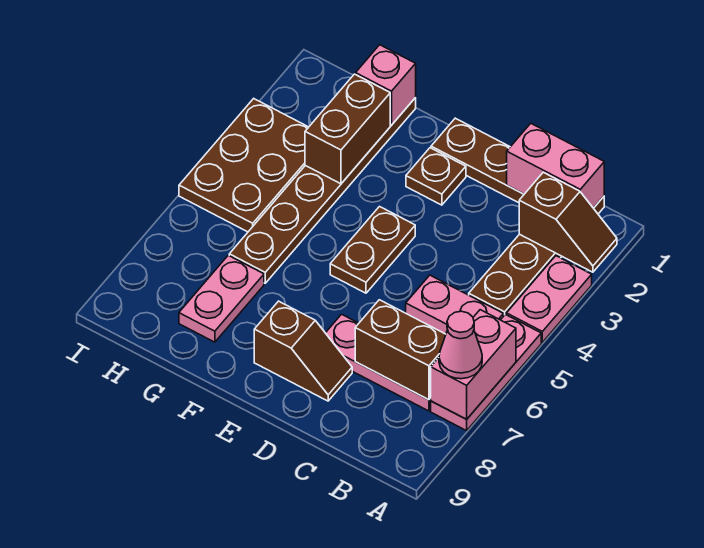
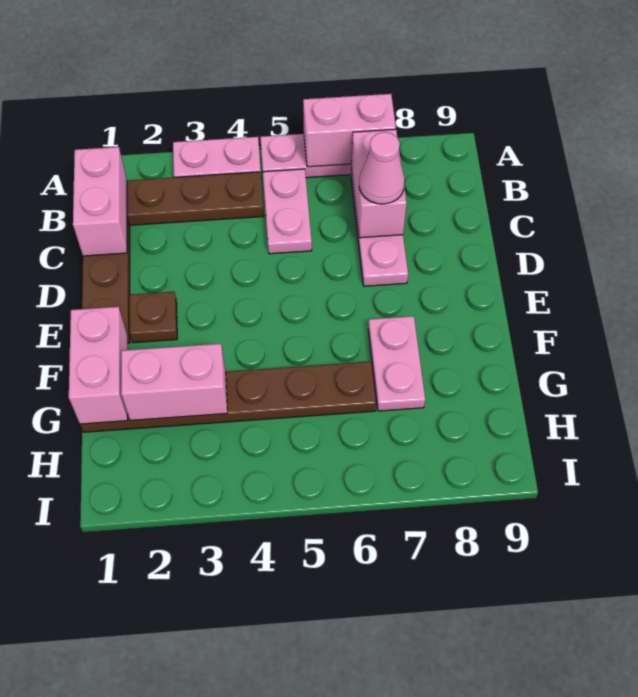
brown slope A2:B2 level 2 top B -> none
pink cone A7 level 3 -> pink cone C7 level 3
brown brick B7:C7 level 2 -> pink brick B7:C7 level 2
brown slope D8:E8 level 1 top E -> none
brown plate E4:E5 level 1 -> none
pink brick G1 level 2 -> pink brick F1:G1 level 2
brown brick G2:G3 level 2 -> pink brick G2:G3 level 2
pink plate G7:G8 level 1 -> pink plate F7:G7 level 1
brown plate H3:I5 level 1 -> none

